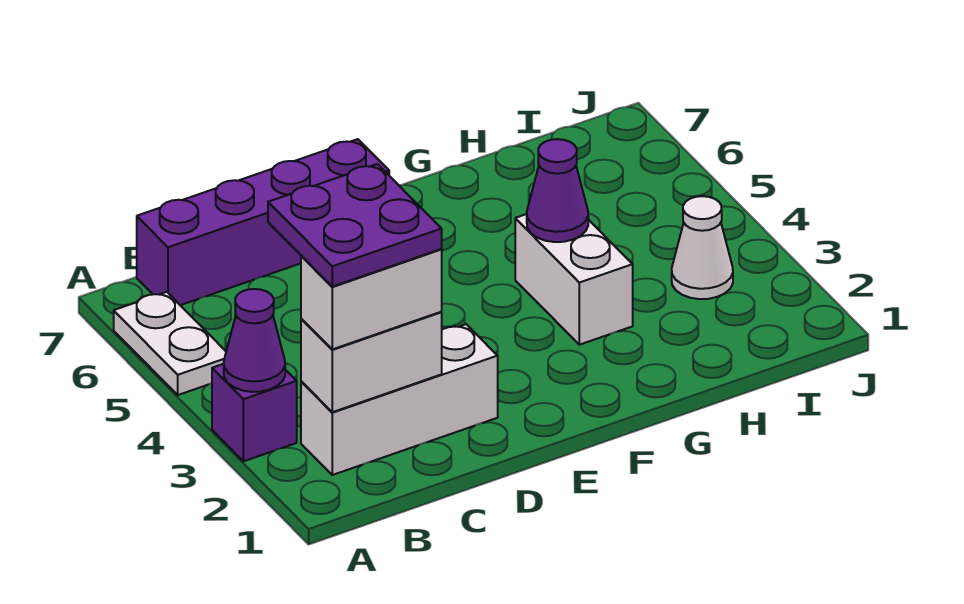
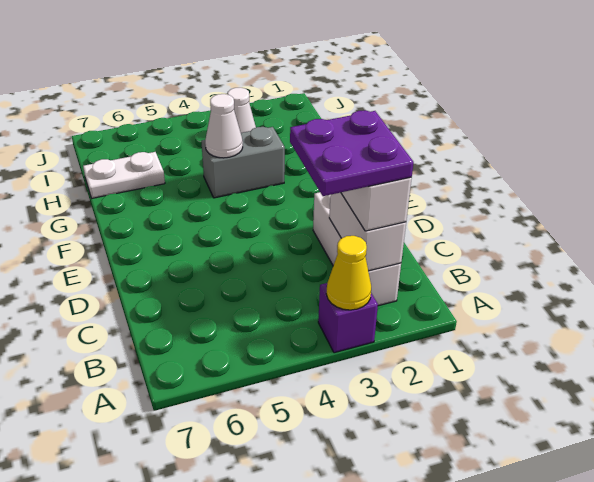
purple cone A3 level 2 -> yellow cone A3 level 2
white plate A5:A6 level 1 -> white plate H6:H7 level 1
purple brick B7:E7 level 1 -> none
white brick G3:G4 level 1 -> grey brick G3:G4 level 1
purple cone G4 level 2 -> white cone G4 level 2

